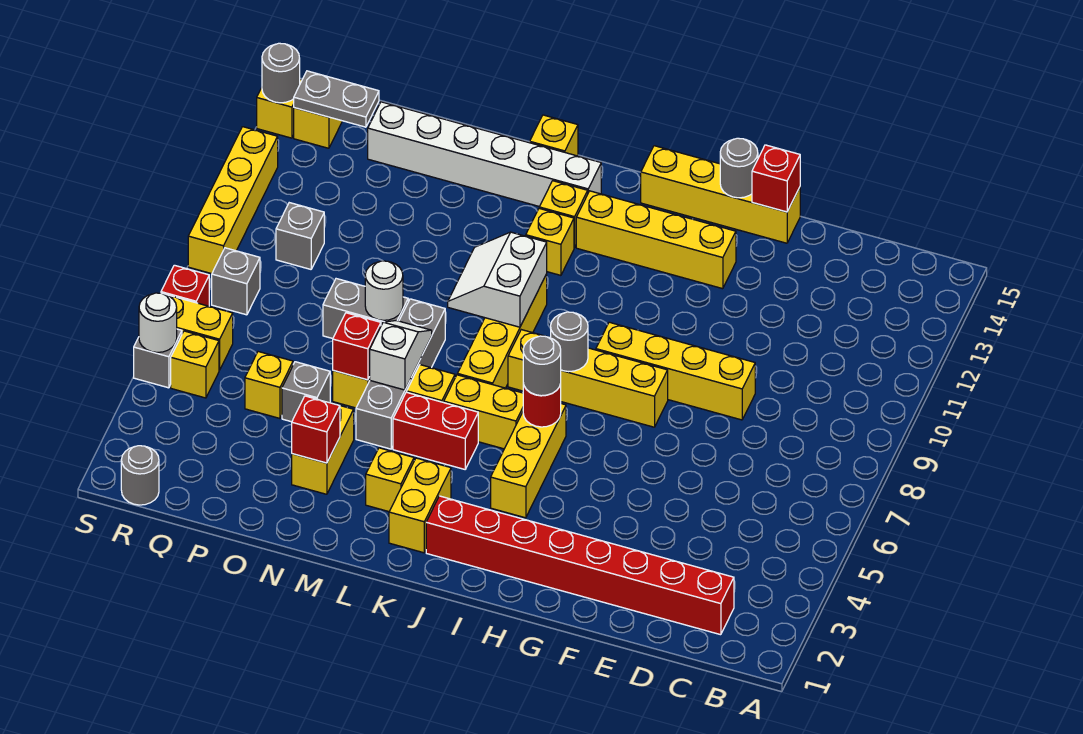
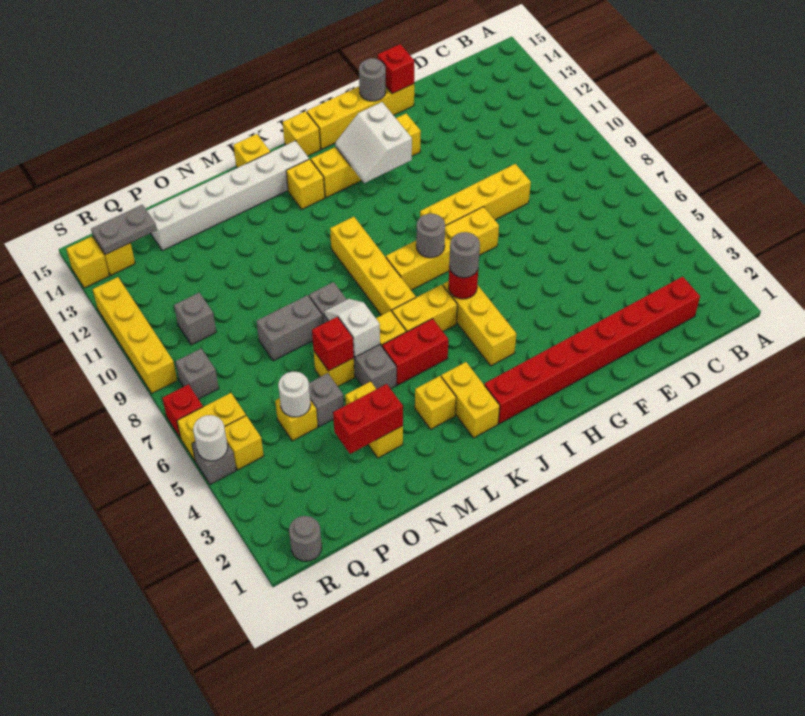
white slope K9:L10 level 2 top K -> white slope H12:I13 level 2 top H
yellow brick K12 level 1 -> yellow brick J15 level 1
red brick N3 level 2 -> red brick N3:O3 level 2
white round brick N8 level 2 -> white round brick P5 level 2
grey round brick S14 level 2 -> none

